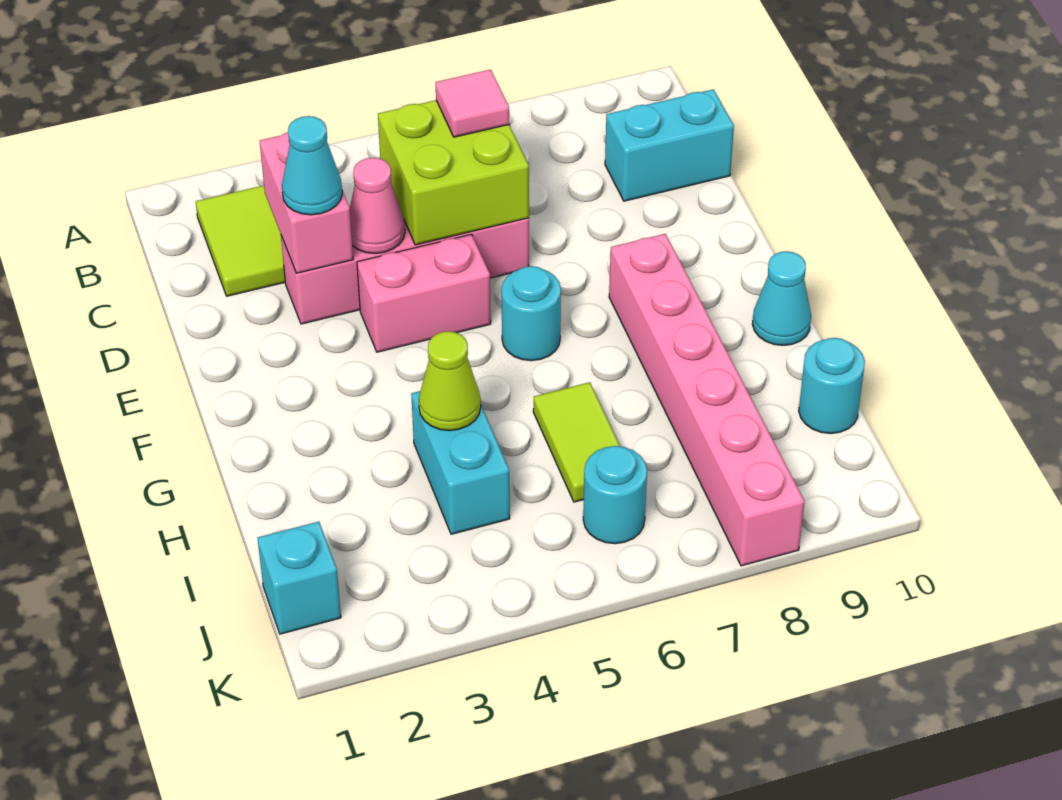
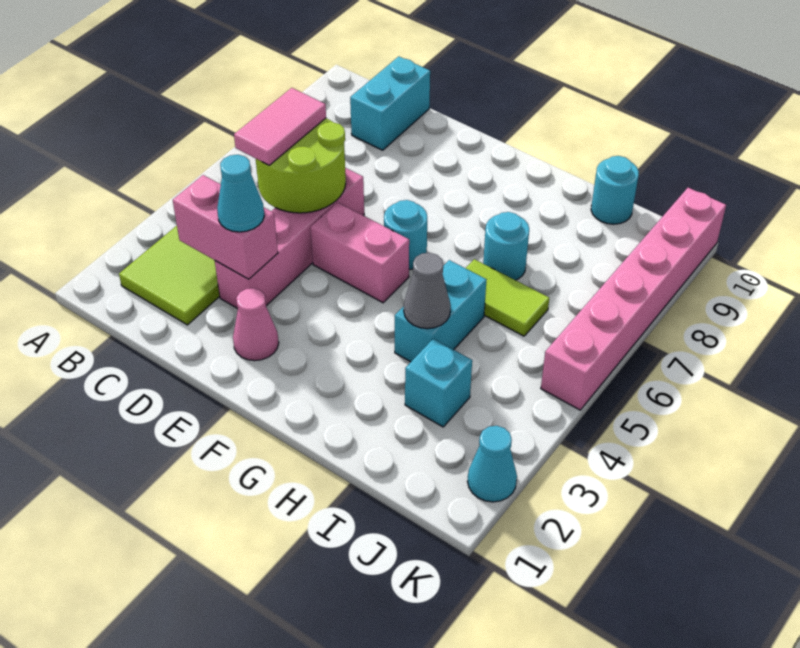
lime brick C5:D6 level 2 -> lime round brick C5:D6 level 2
pink tile C6 level 3 -> pink tile C5:C6 level 3
pink cone D4 level 2 -> pink cone E2 level 1
pink brick E4:E5 level 1 -> pink brick E5:F5 level 1
pink brick F8:K8 level 1 -> pink brick K5:K10 level 1
cyan cone G10 level 1 -> cyan cone K2 level 1
cyan brick H4:I4 level 1 -> cyan brick H4:H5 level 1
lime cone H4 level 2 -> grey cone H4 level 2
cyan brick J1 level 1 -> cyan brick I3 level 1
cyan round brick J6 level 1 -> cyan round brick H7 level 1

